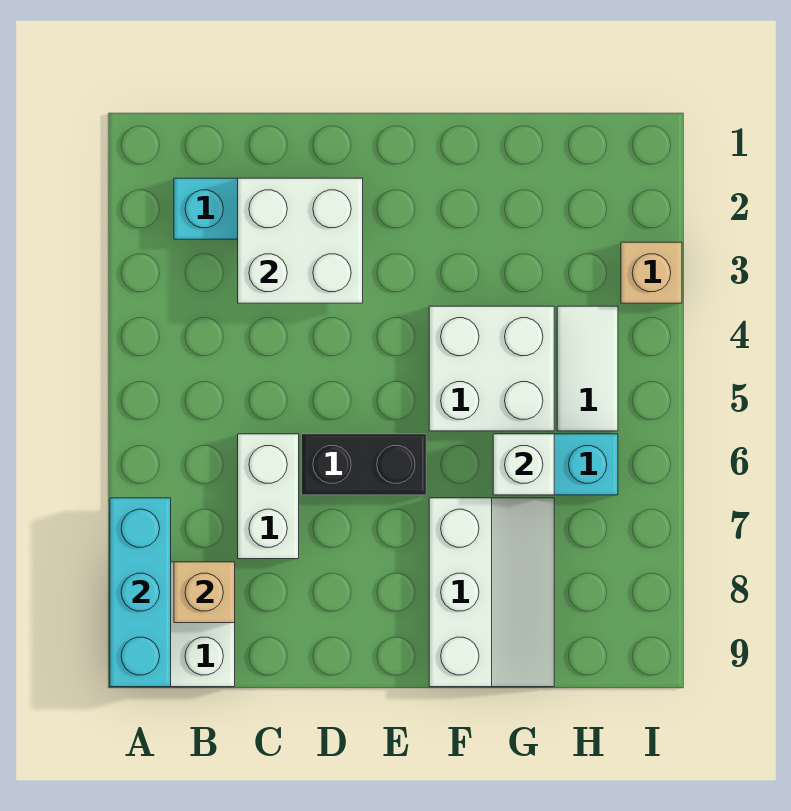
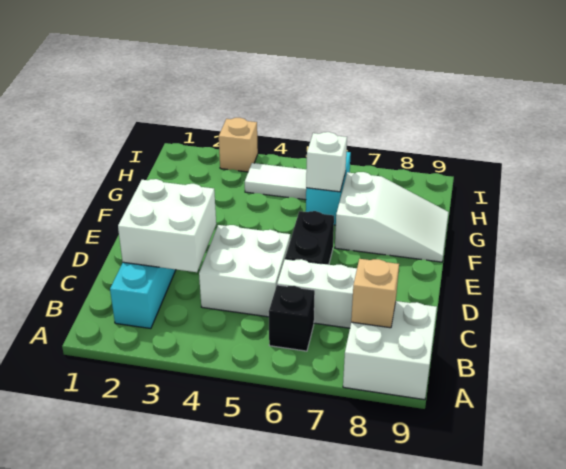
cyan brick A7:A9 level 2 -> none
none -> black brick B6 level 1
white brick F4:G5 level 1 -> white brick C4:D5 level 1
white slope F7:G9 level 1 top F -> white slope F7:G9 level 1 top 7

